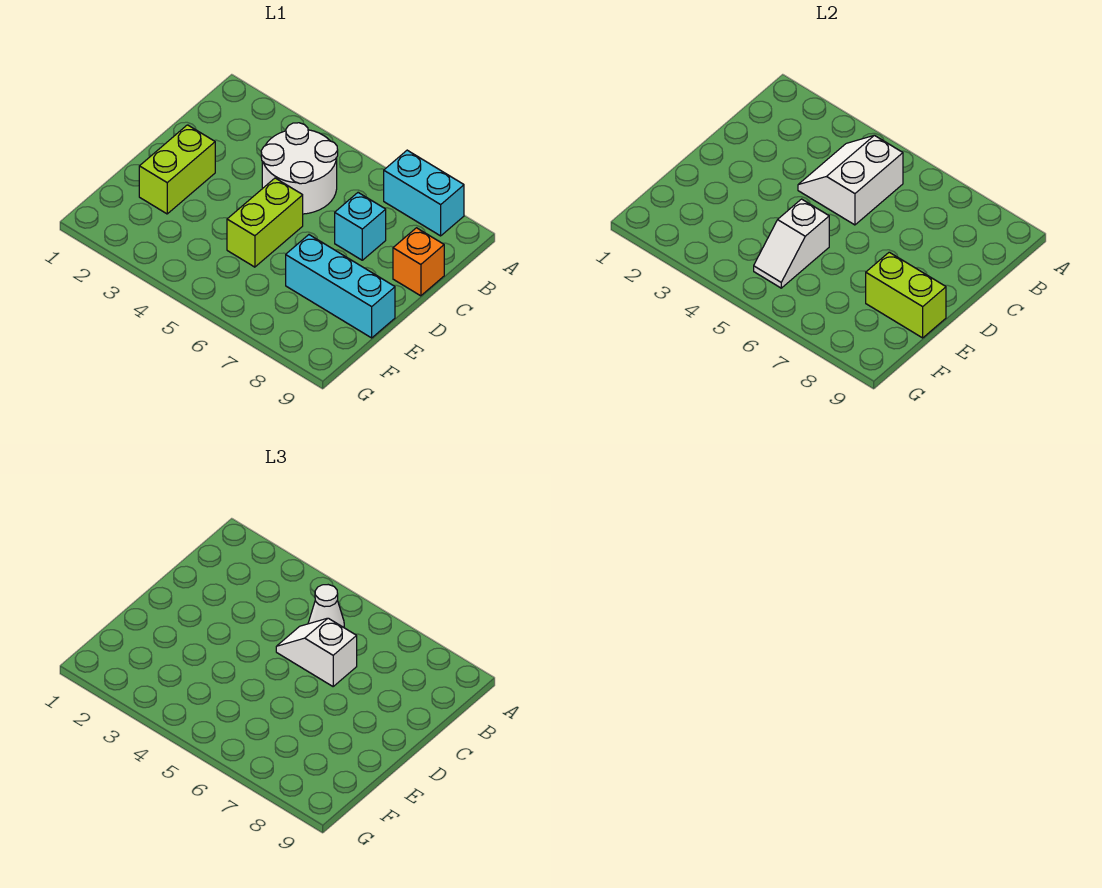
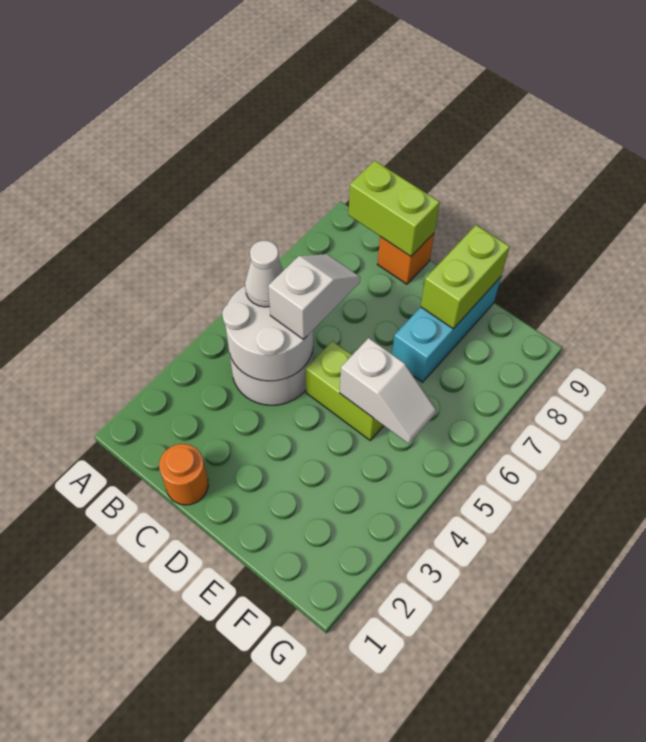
cyan brick A7:A8 level 1 -> none
white slope B4:C5 level 2 top 5 -> white round brick B4:C5 level 2
none -> orange round brick C1 level 1
white slope C5:C6 level 3 top 6 -> white slope C5:C6 level 3 top 5
cyan brick C7 level 1 -> none
lime brick D2:E2 level 1 -> lime brick B9:C9 level 2

